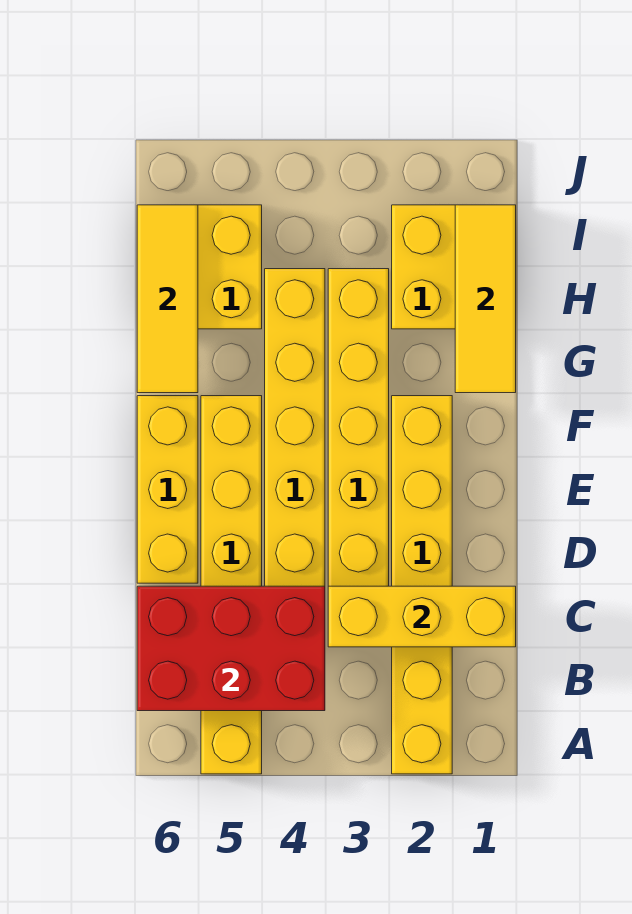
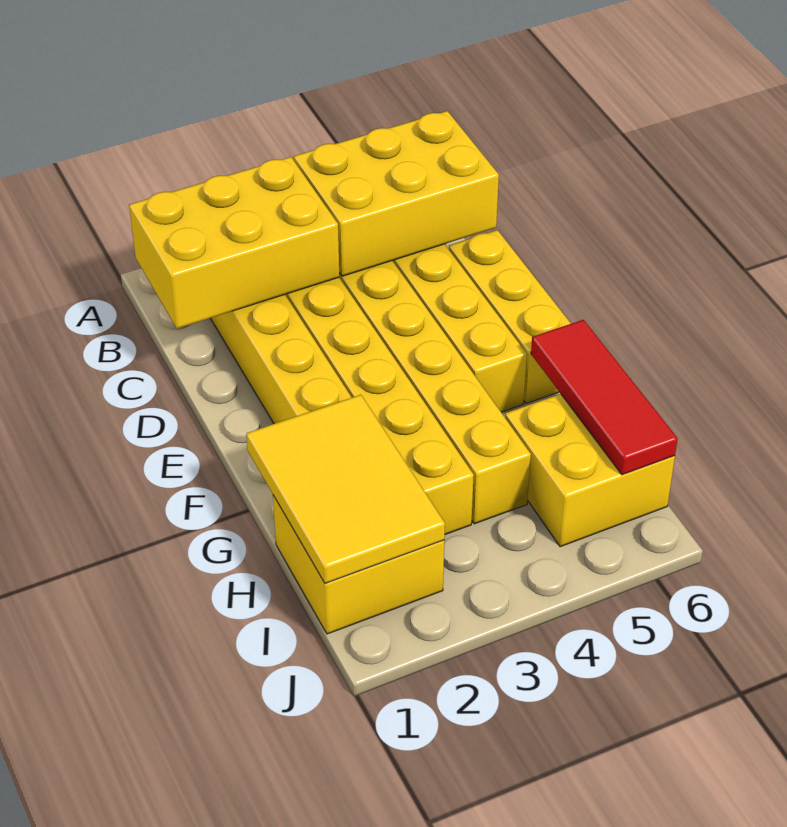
red brick B4:C6 level 2 -> yellow brick B4:C6 level 2
yellow brick C1:C3 level 2 -> yellow brick B1:C3 level 2
yellow tile G1:I1 level 2 -> yellow tile G1:I2 level 2
yellow tile G6:I6 level 2 -> red tile G6:I6 level 2

